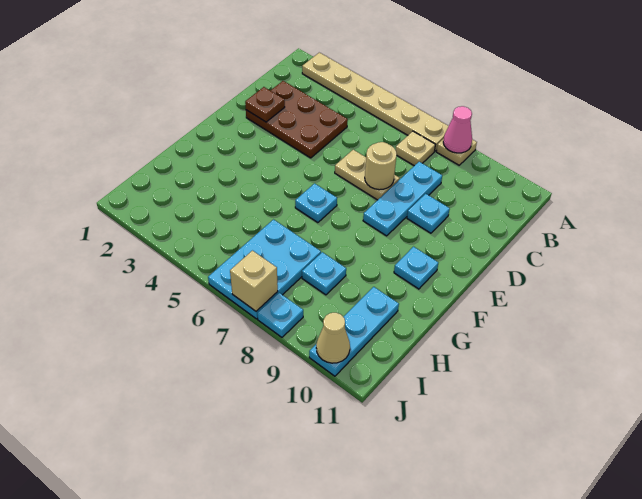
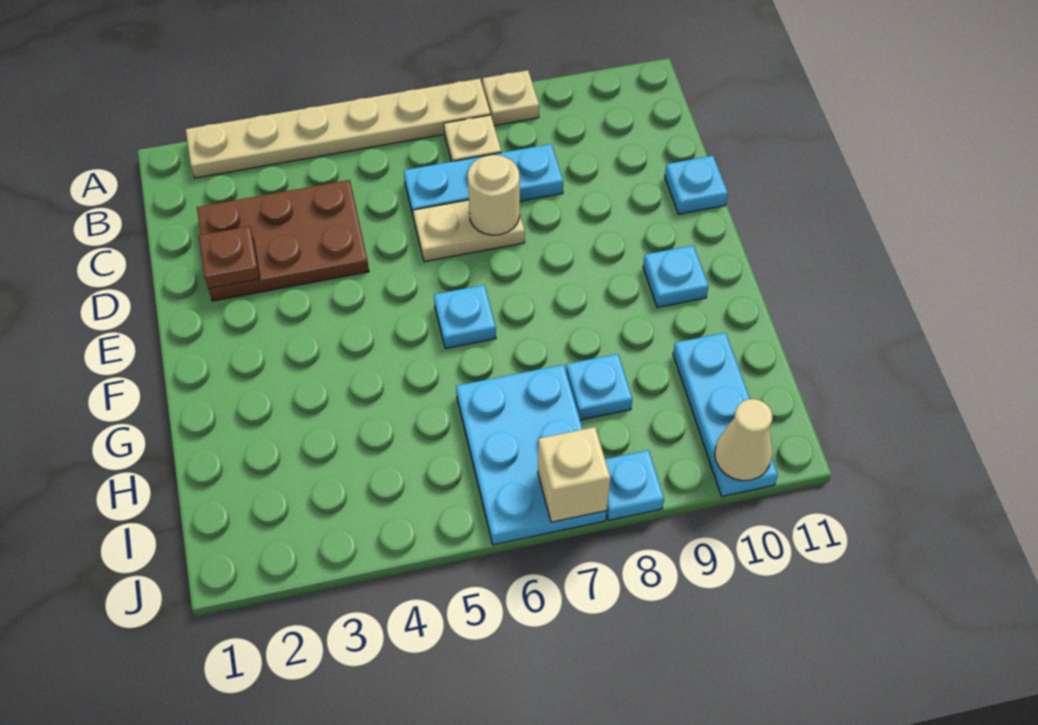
pink cone A8 level 2 -> none
cyan plate C8:E8 level 1 -> cyan plate C6:C8 level 1
cyan plate D9 level 1 -> cyan plate D11 level 1

